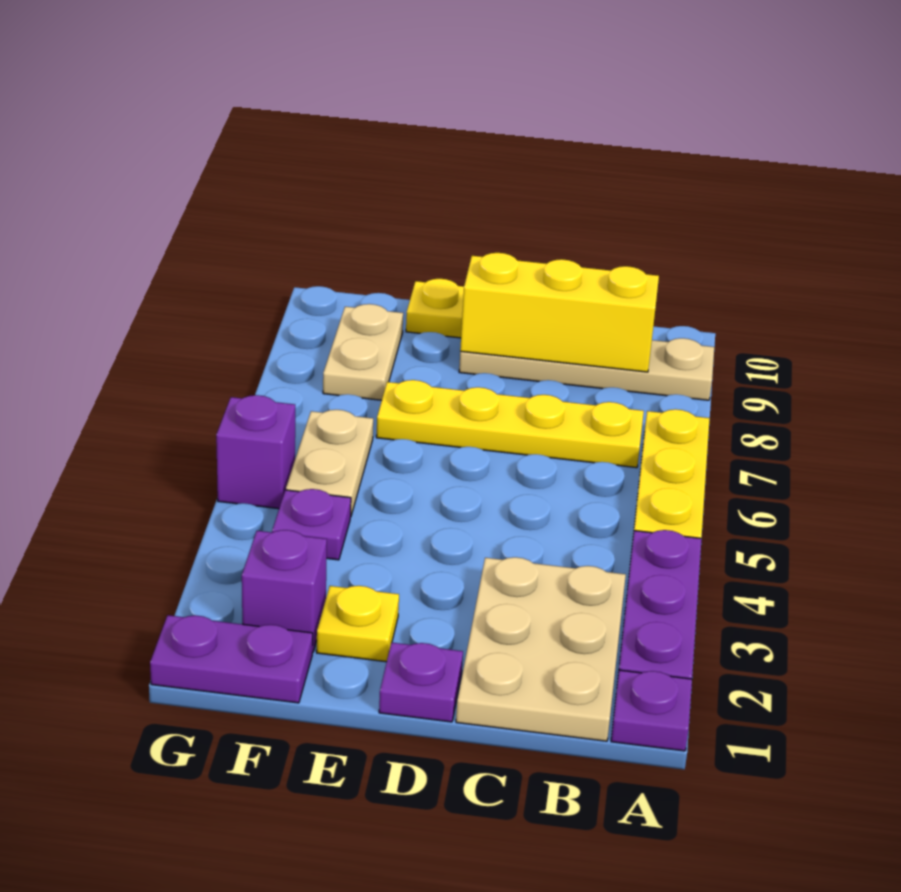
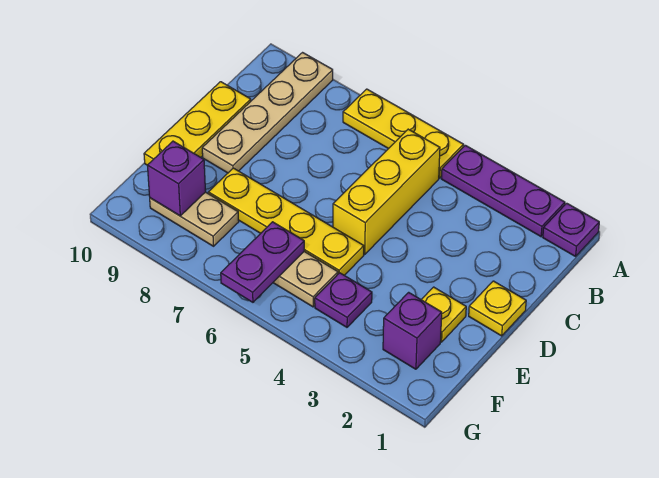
tan plate B1:C3 level 1 -> none
yellow plate B7:E7 level 1 -> yellow plate E5:E8 level 1
yellow brick B9:D9 level 2 -> yellow brick B5:D5 level 1
purple plate D1 level 1 -> yellow plate D1 level 1
purple plate F1:G1 level 1 -> purple plate F6:G6 level 2
purple brick G5 level 1 -> purple brick F9 level 2

